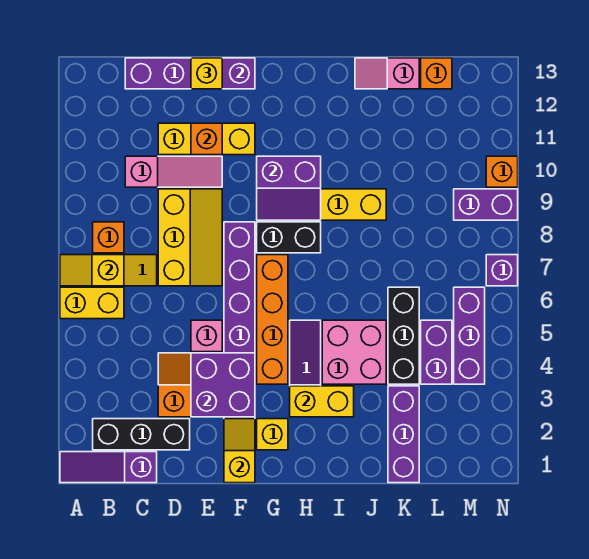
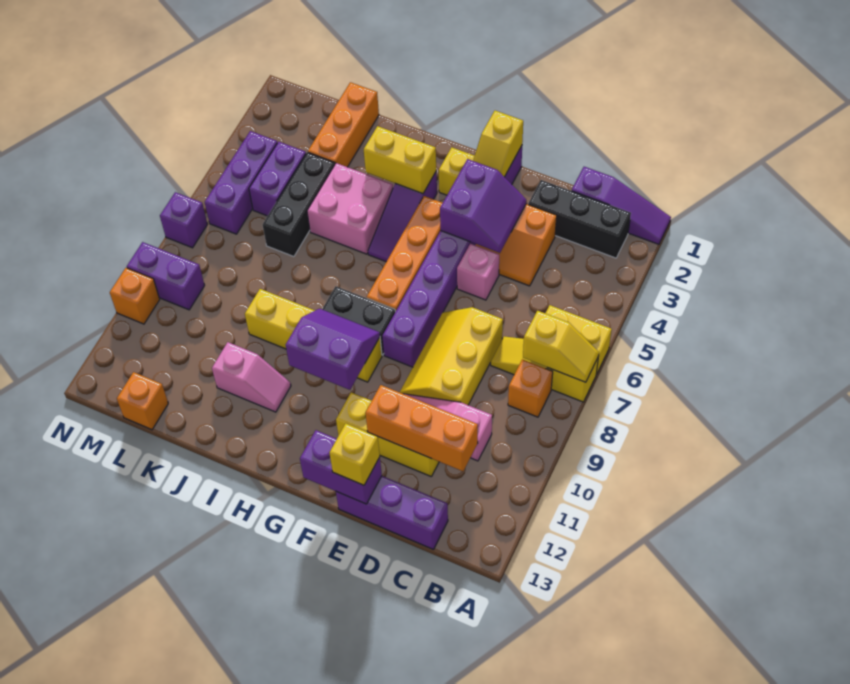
purple brick E3:F4 level 2 -> purple slope E3:F4 level 2 top F
orange brick E11 level 2 -> orange brick C11:E11 level 2
pink slope J13:K13 level 1 top K -> pink slope I11:J11 level 1 top J
purple brick K1:K3 level 1 -> orange brick K1:K3 level 1

